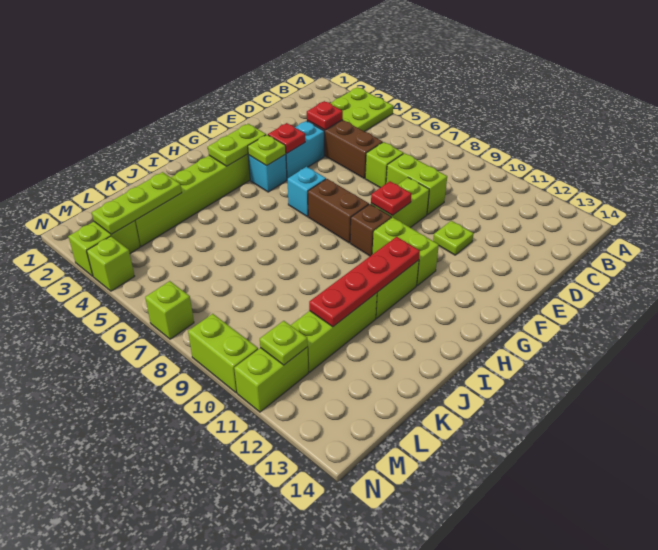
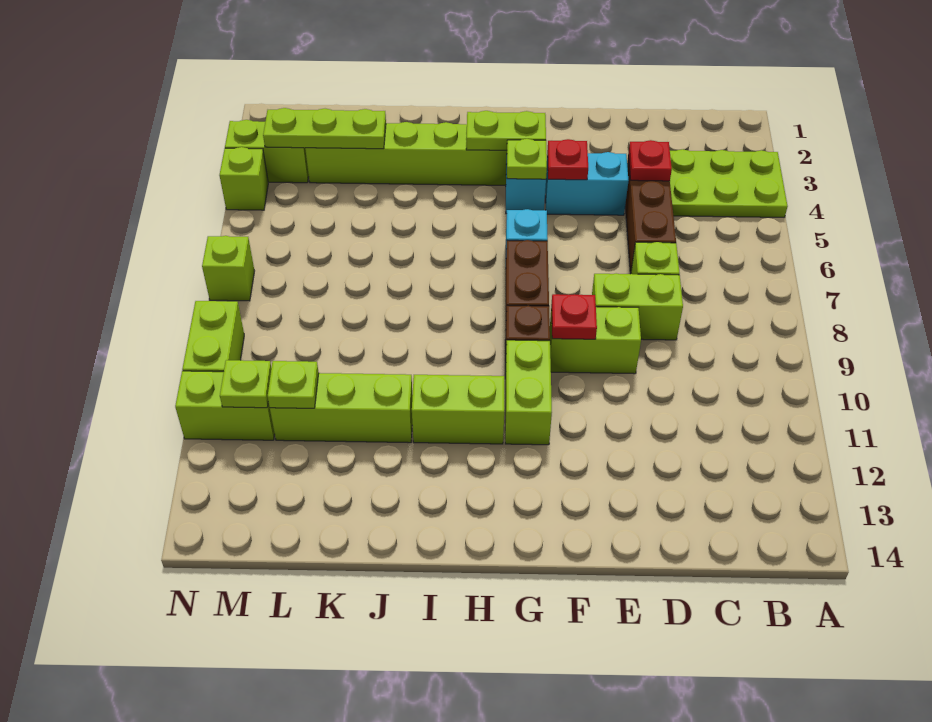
lime brick D8:D9 level 1 -> lime brick D8:E8 level 1
lime plate E11 level 1 -> lime plate L11 level 2
red plate H11:K11 level 2 -> none

